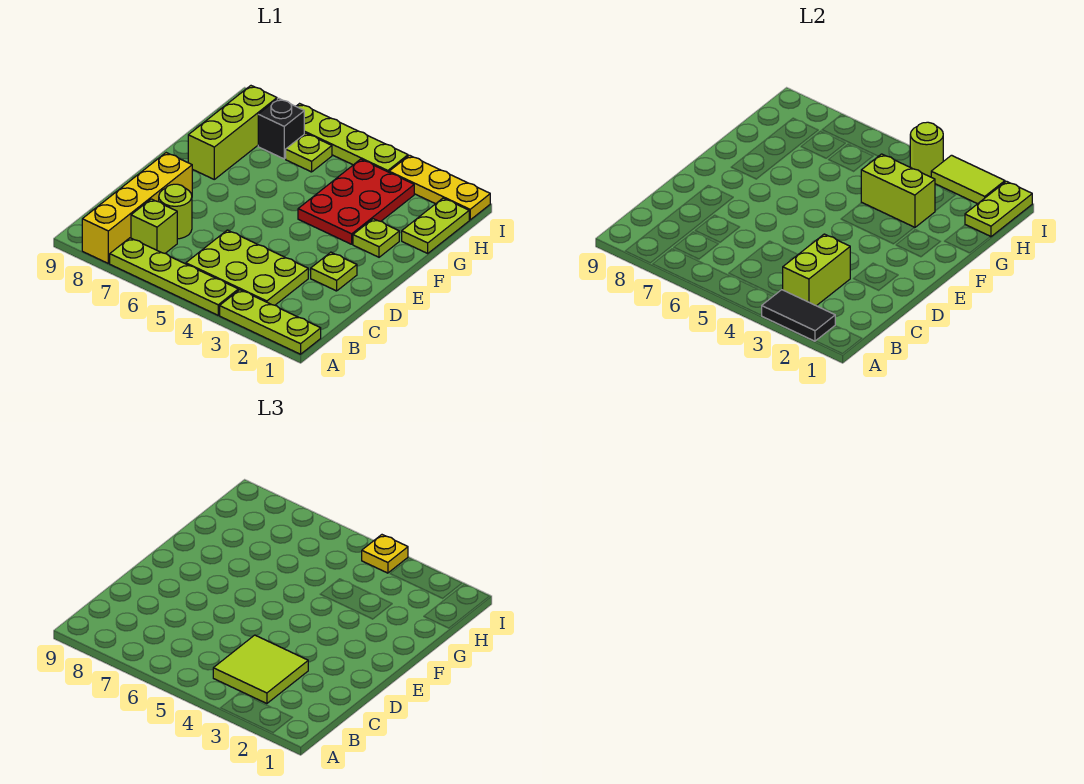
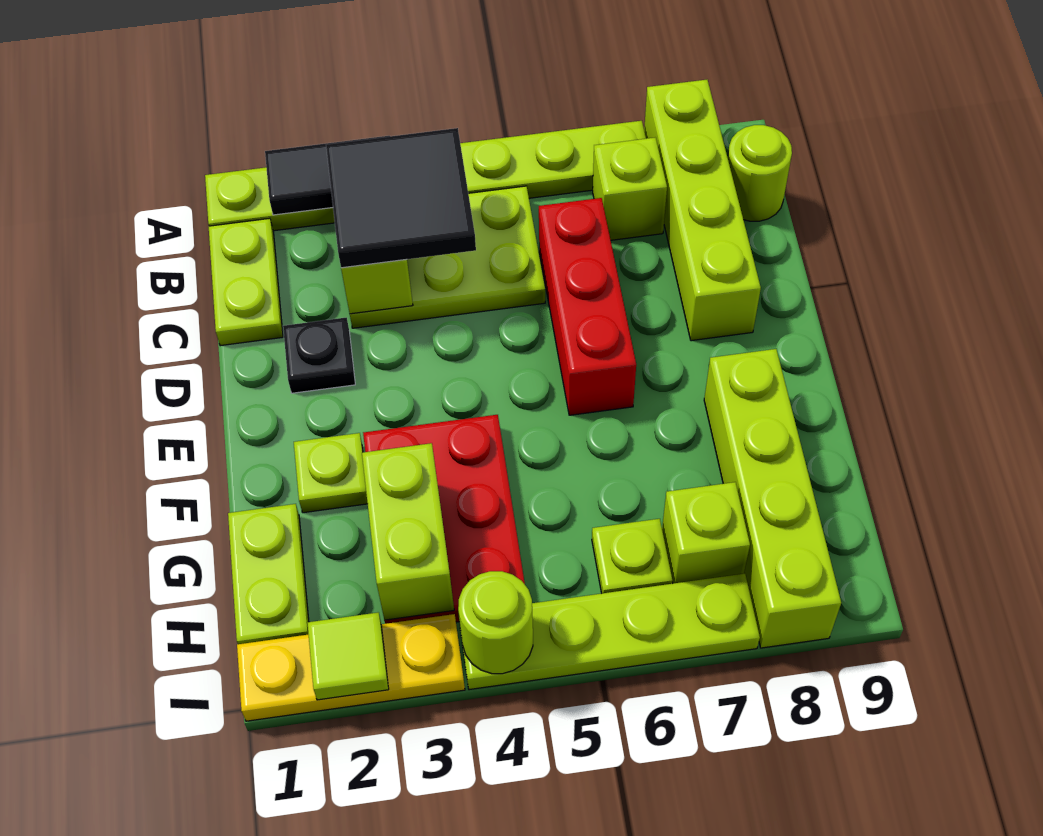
yellow brick A8:D8 level 1 -> lime brick A8:D8 level 1
lime tile B3:C4 level 3 -> black tile B3:C4 level 3
none -> red brick C6:E6 level 1
lime round brick C7 level 1 -> lime round brick B9 level 1
lime plate D2 level 1 -> black plate D2 level 1
lime brick F8:H8 level 1 -> lime brick F8:I8 level 1
lime brick G3:G4 level 2 -> lime brick G3:H3 level 2
lime plate H1:I1 level 2 -> lime plate B1:C1 level 1
black brick H7 level 1 -> lime brick H7 level 1
lime tile I2:I3 level 2 -> lime tile I2 level 2
yellow plate I4 level 3 -> none

